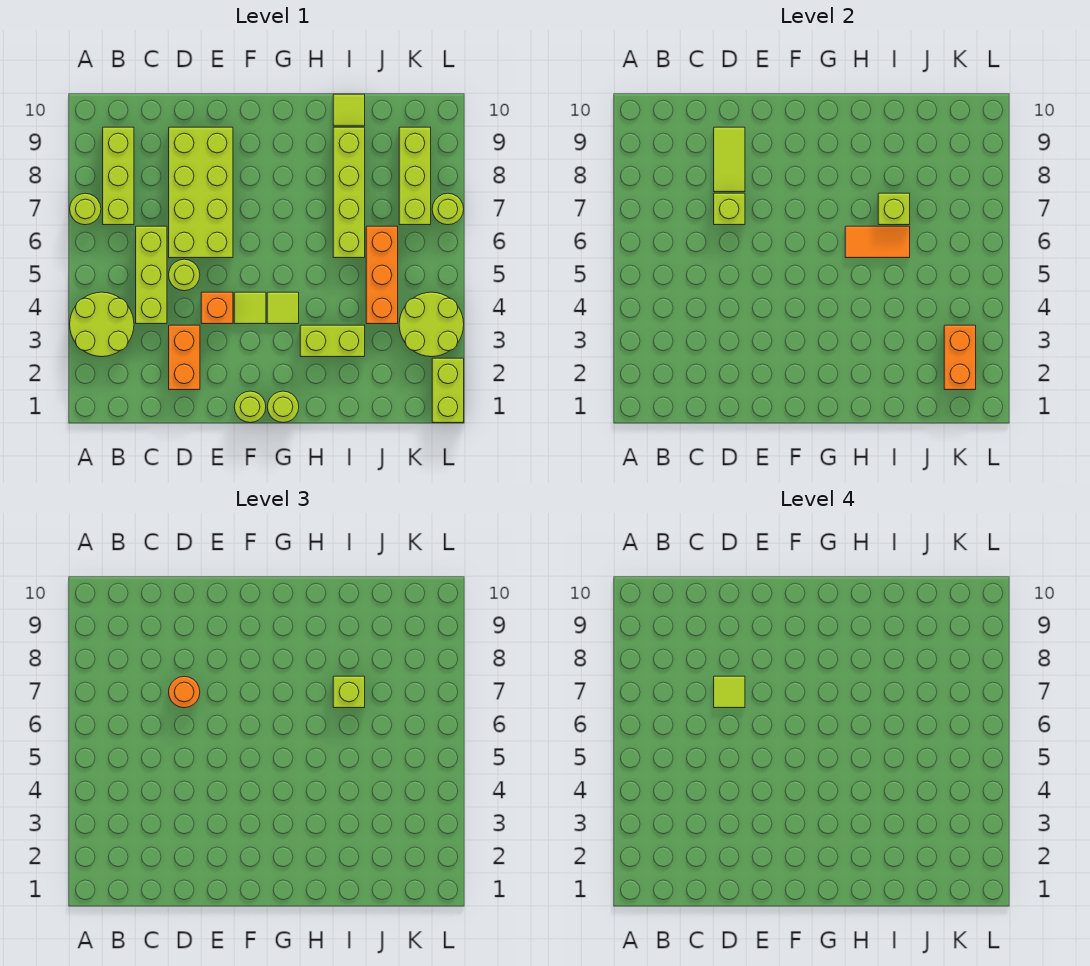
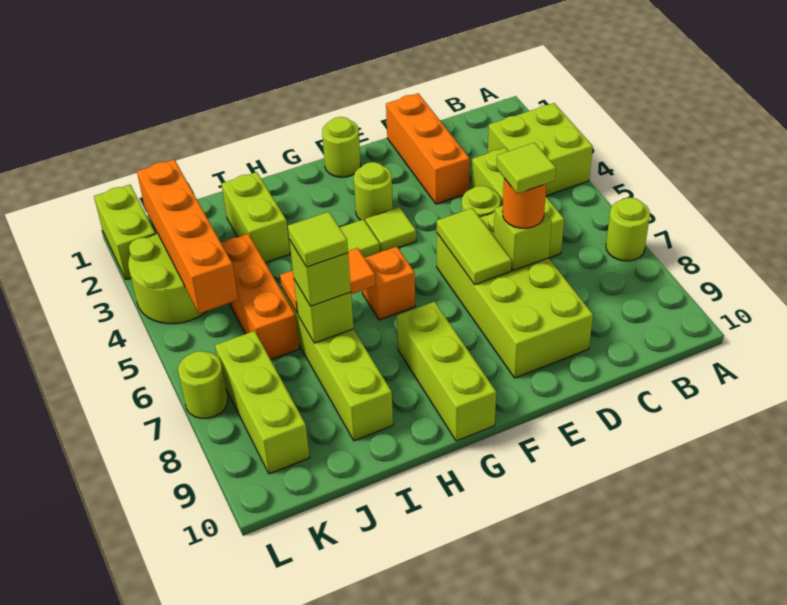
lime round brick A3:B4 level 1 -> lime brick A3:B4 level 1
lime brick B7:B9 level 1 -> lime brick G8:G10 level 1
orange brick D2:D3 level 1 -> orange brick D1:D3 level 1
lime tile D8:D9 level 2 -> lime tile E6:E7 level 2
orange brick E4 level 1 -> orange brick G6 level 1
lime round brick G1 level 1 -> lime round brick F3 level 1
lime brick H3:I3 level 1 -> lime brick I2:I3 level 1
lime tile I10 level 1 -> lime tile I7 level 4
orange brick K2:K3 level 2 -> orange brick K2:K5 level 2

